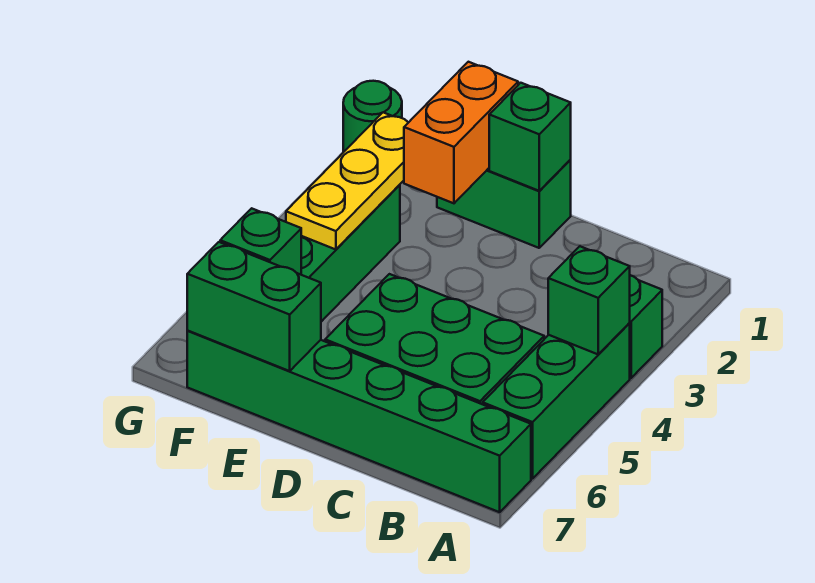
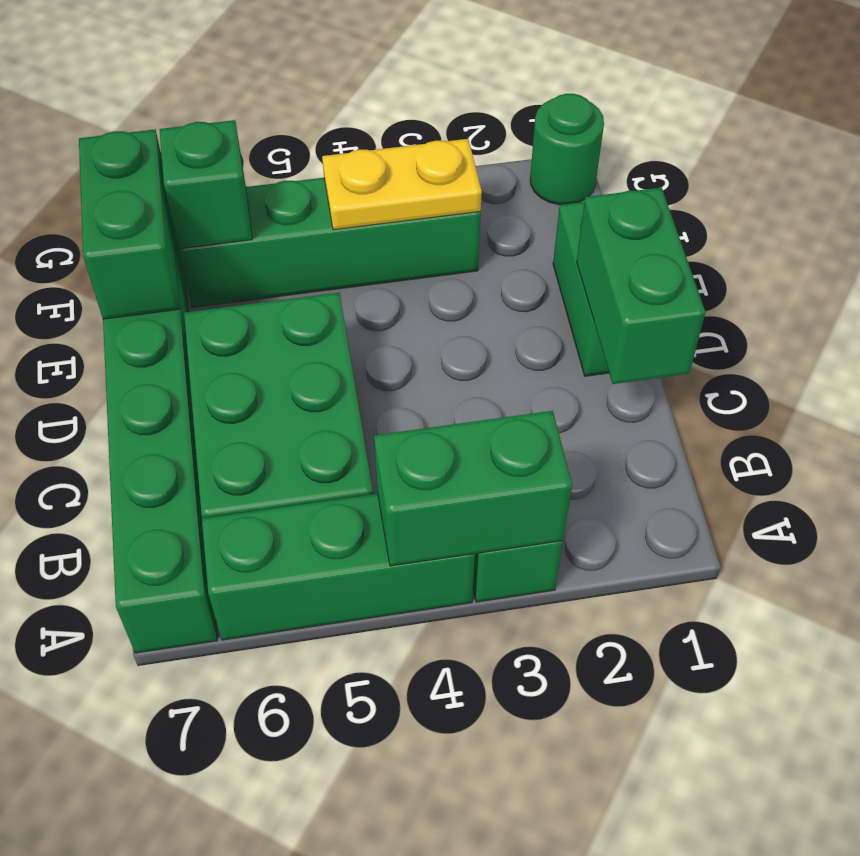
green brick A4 level 2 -> green brick A3:A4 level 2
green brick D1 level 2 -> green brick C1:D1 level 2
orange brick E1:E2 level 2 -> none
yellow plate F2:F4 level 2 -> yellow plate F3:F4 level 2

